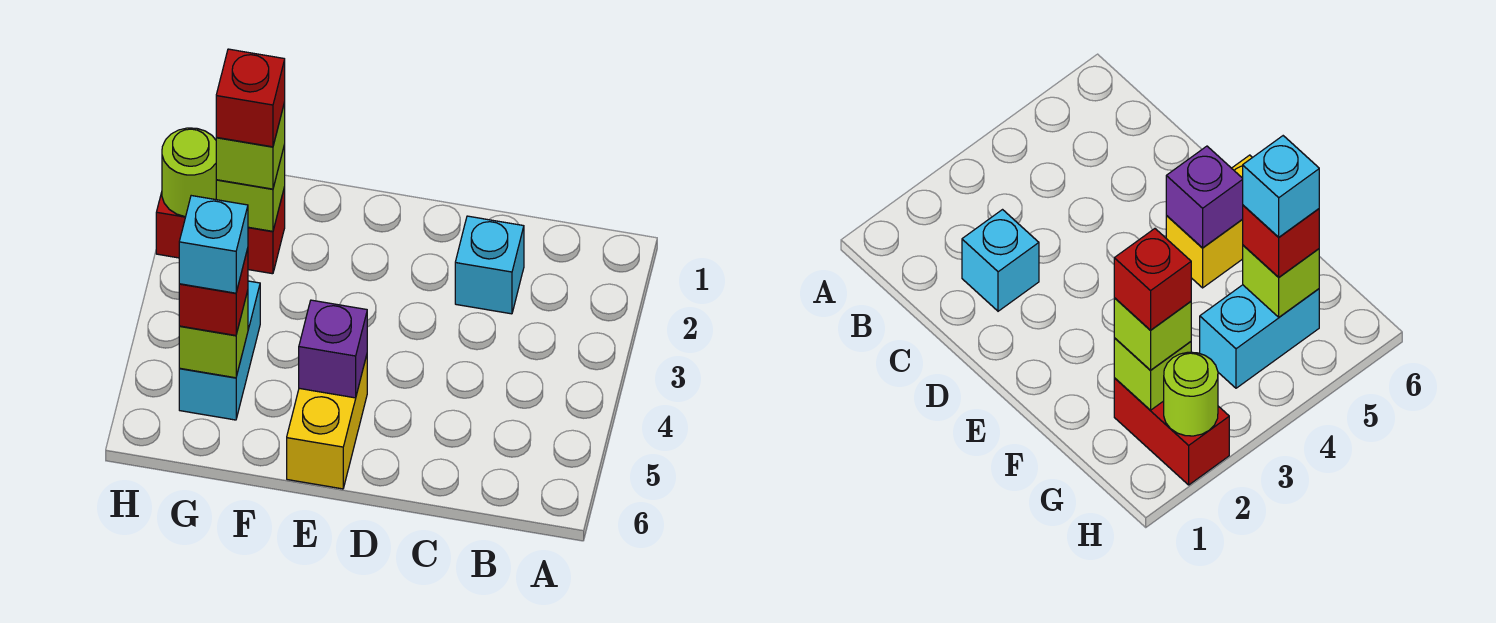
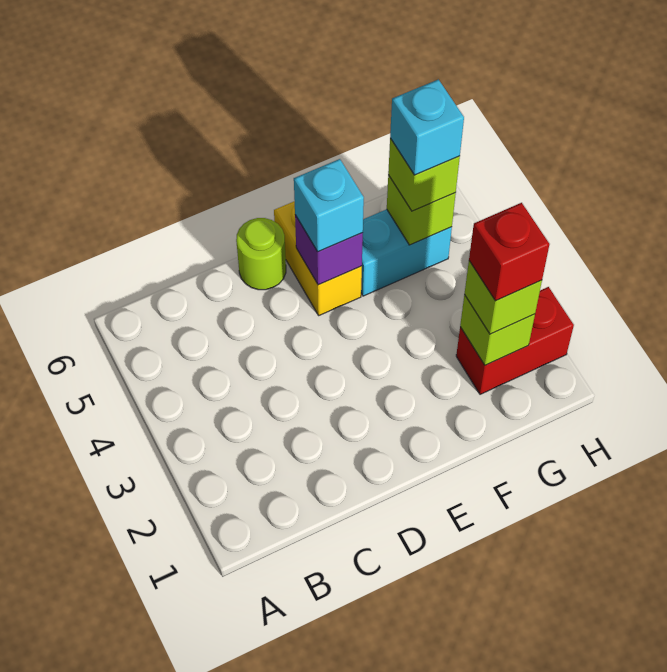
cyan brick C2 level 1 -> cyan brick E5 level 3
cyan brick G4:G5 level 1 -> cyan brick F5:G5 level 1
red brick G5 level 3 -> lime brick G5 level 3
lime round brick H2 level 2 -> lime round brick D6 level 1

